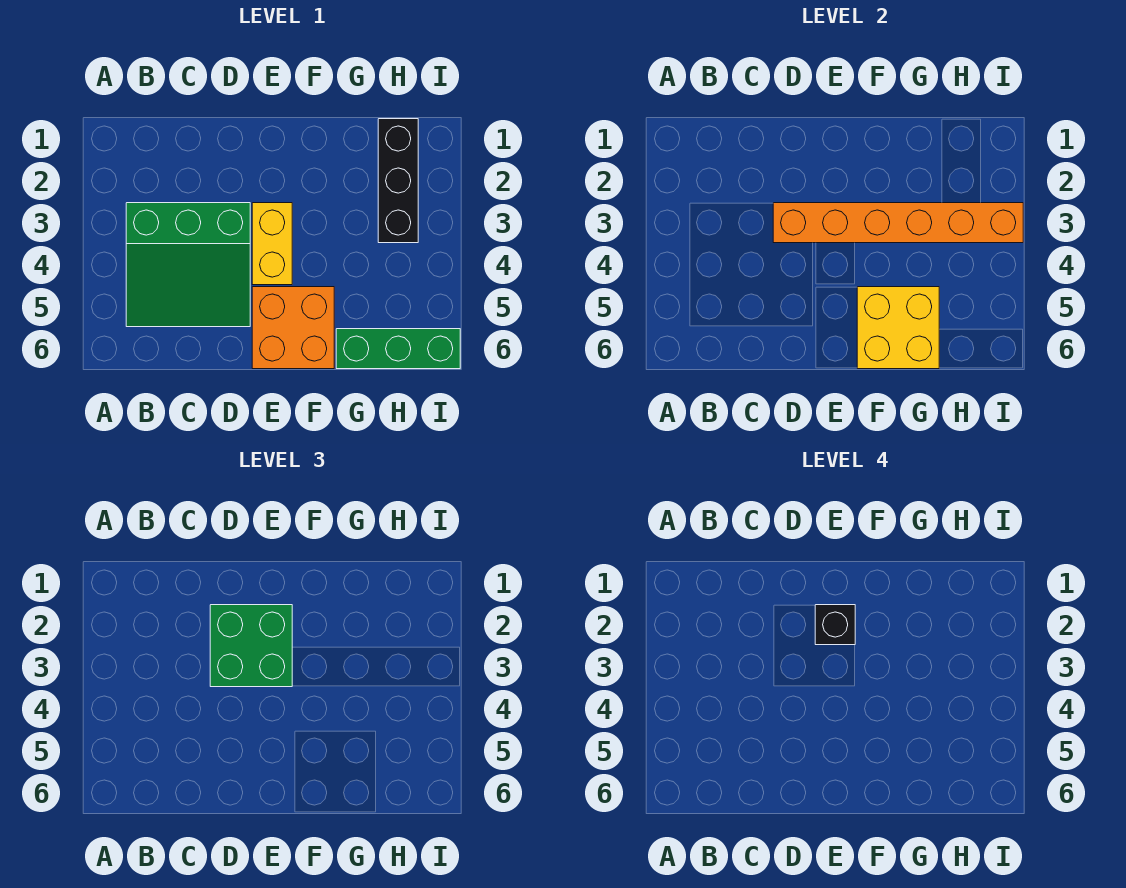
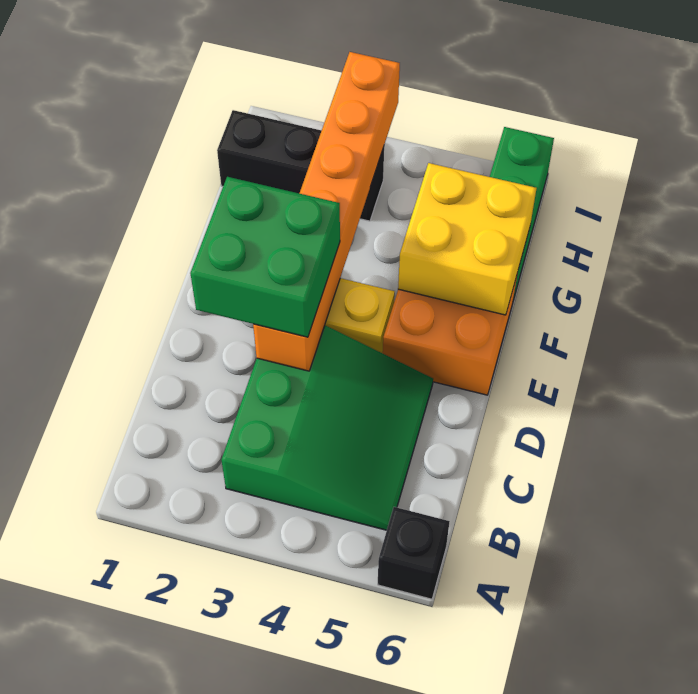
black brick E2 level 4 -> black brick A6 level 1

